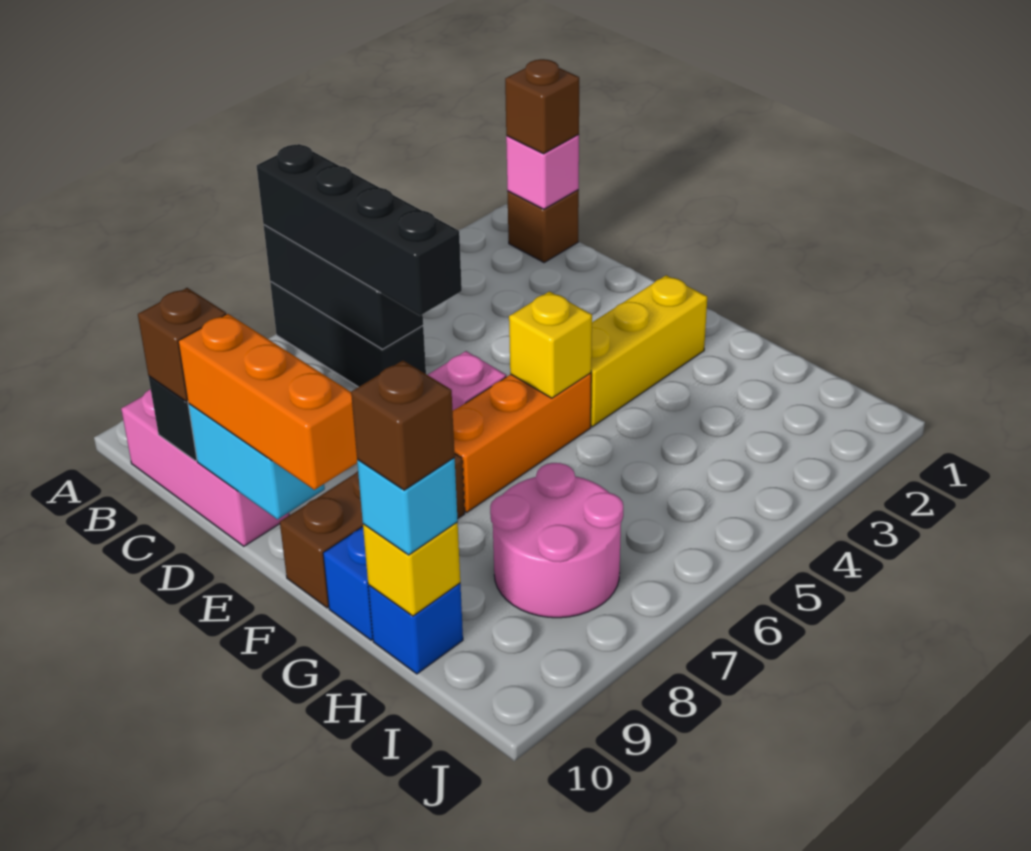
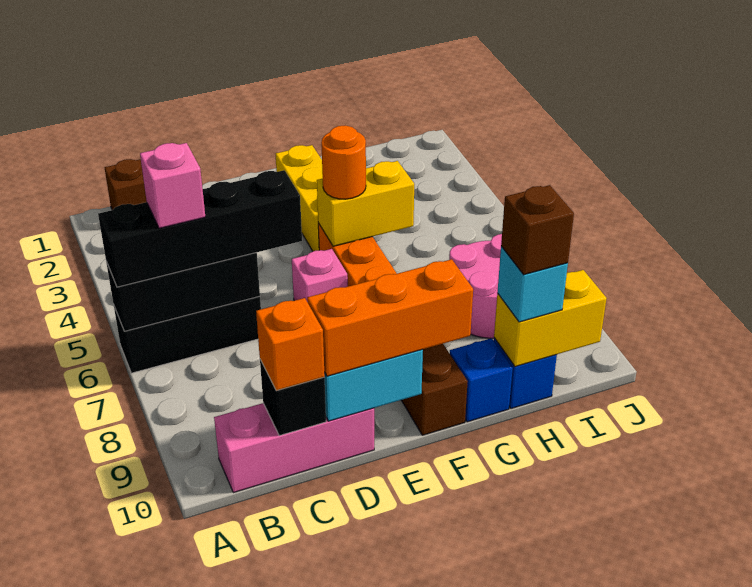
pink brick B1 level 2 -> pink brick B6 level 4
brown brick B1 level 3 -> none
brown brick C10 level 3 -> orange brick C10 level 3
yellow brick F5 level 2 -> yellow brick F5:G5 level 2
none -> orange round brick F5 level 3
yellow brick H10 level 2 -> yellow brick H10:I10 level 2

